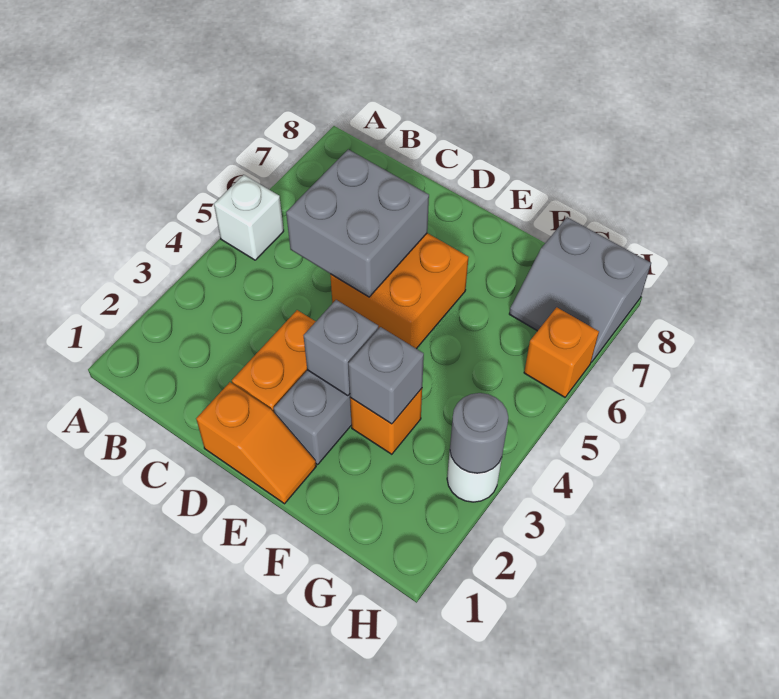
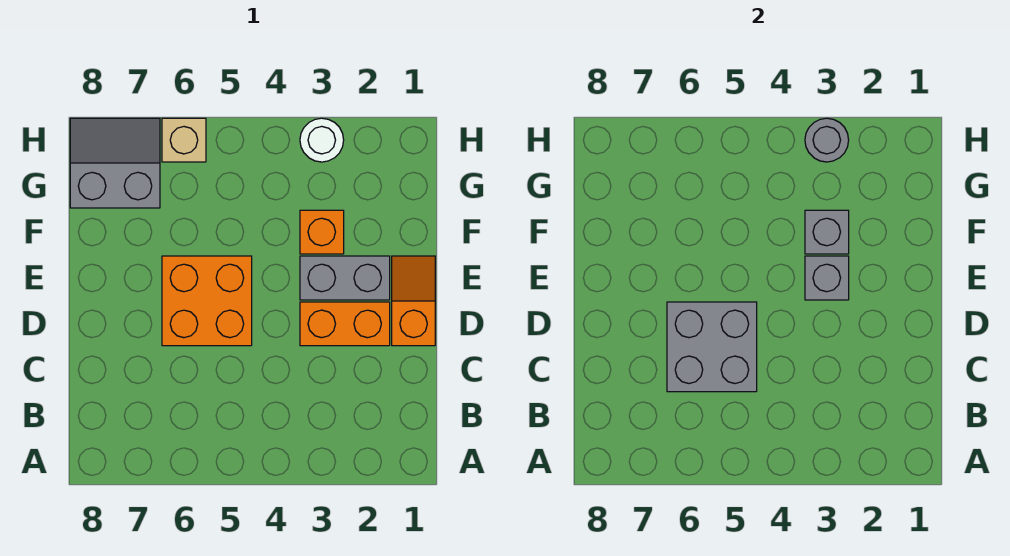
white brick A5 level 1 -> none
grey slope G7:H8 level 1 top 8 -> grey slope G7:H8 level 1 top G
orange brick H6 level 1 -> tan brick H6 level 1

